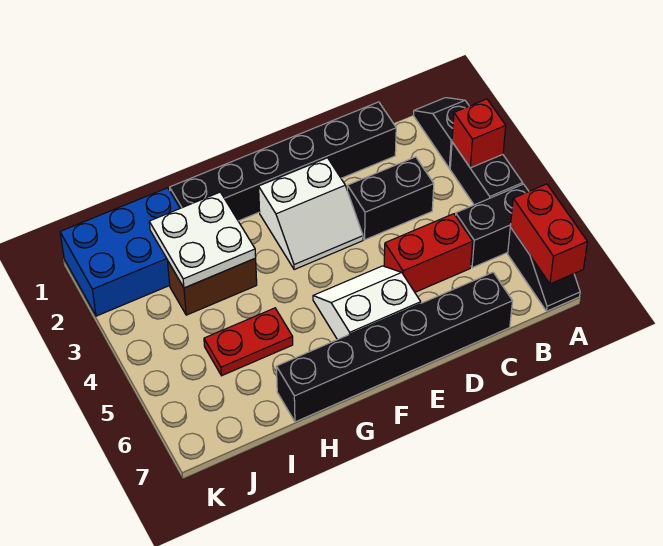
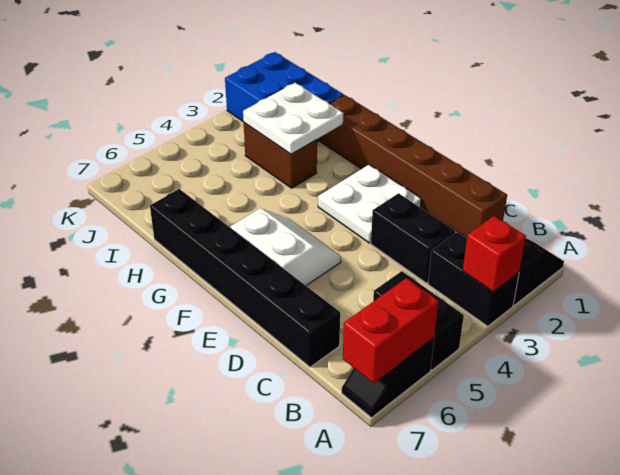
black brick A3:A4 level 1 -> black brick A3:B3 level 1
black brick C1:H1 level 1 -> brown brick C1:H1 level 1
red brick C5:D5 level 1 -> none
white slope E2:F3 level 1 top 2 -> white plate E2:F3 level 1
red plate H5:I5 level 1 -> none

